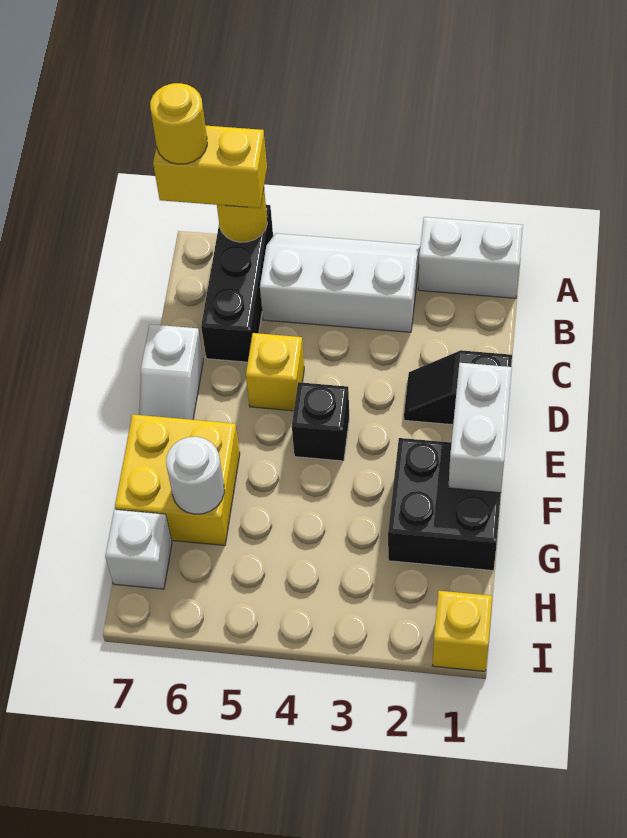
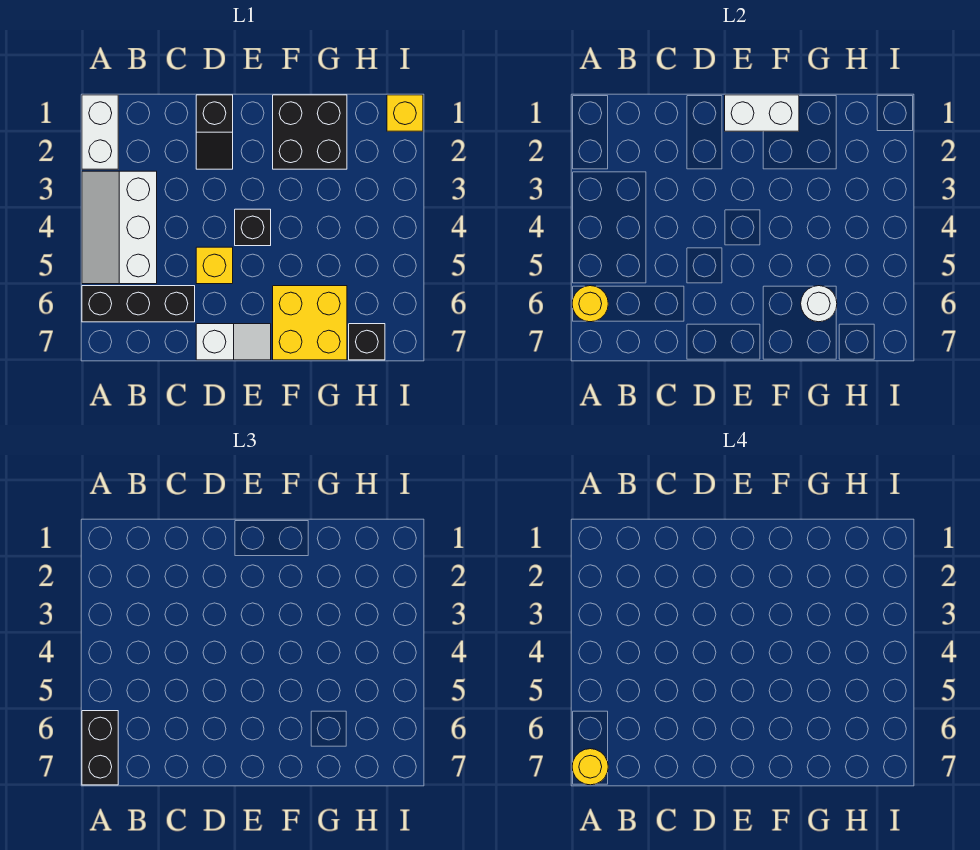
yellow brick A6:A7 level 3 -> black brick A6:A7 level 3
white brick H7 level 1 -> black brick H7 level 1

